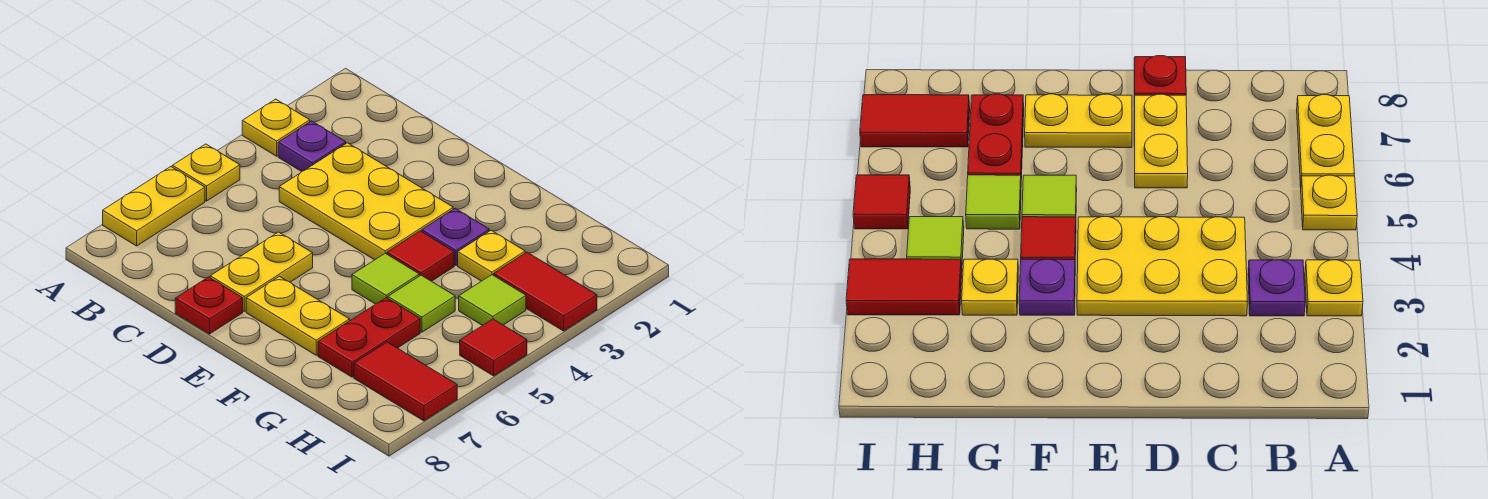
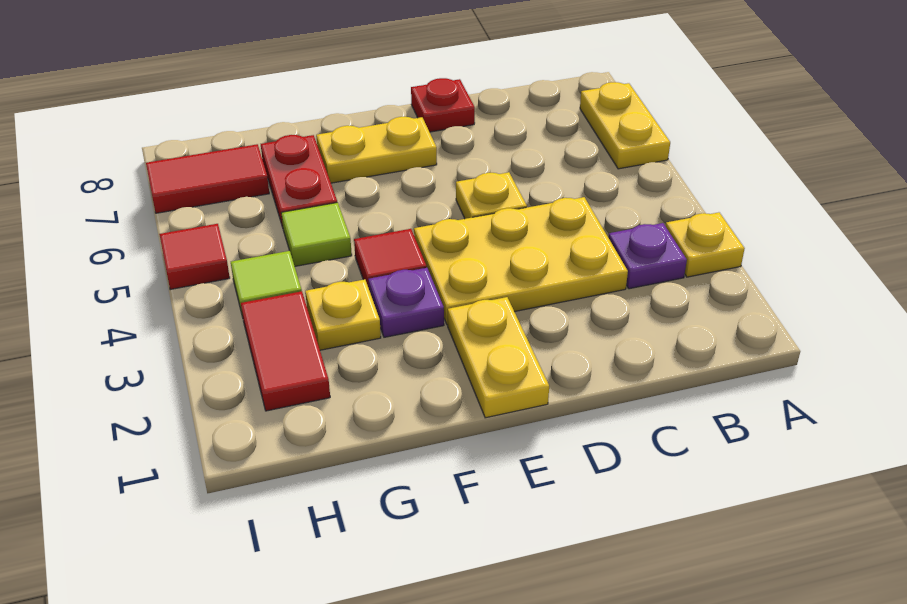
yellow plate A5 level 1 -> yellow plate D5 level 1
yellow plate D6:D7 level 1 -> yellow plate E1:E2 level 1
lime tile F5 level 1 -> none
red tile H3:I3 level 1 -> red tile H2:H3 level 1

